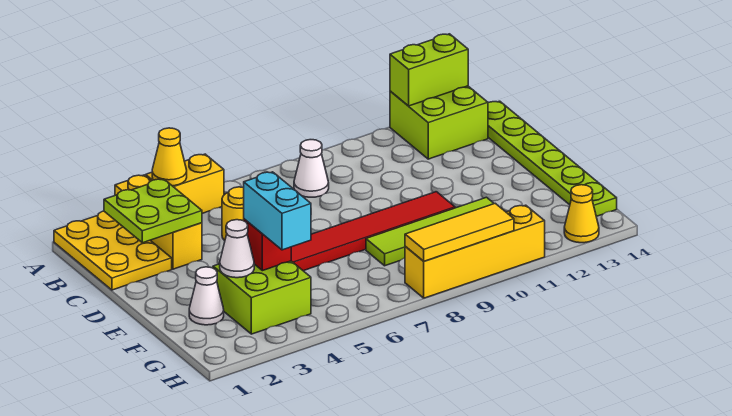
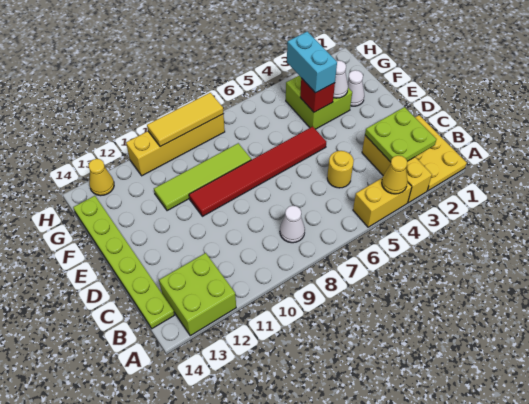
lime brick A12:A13 level 2 -> none

